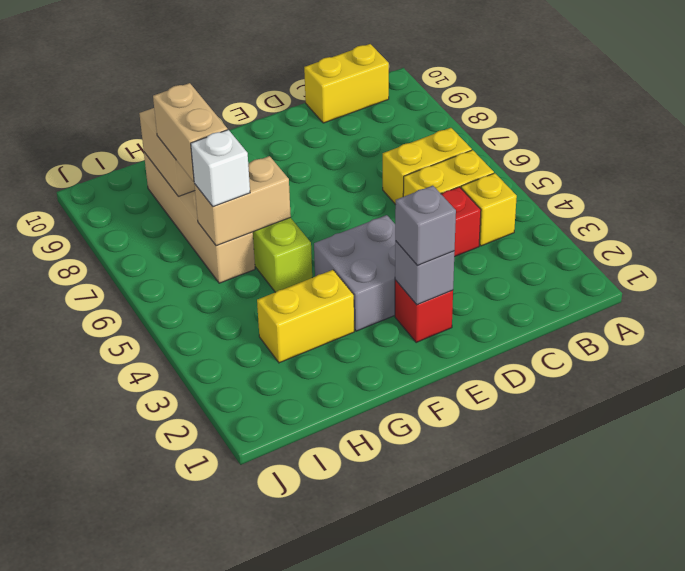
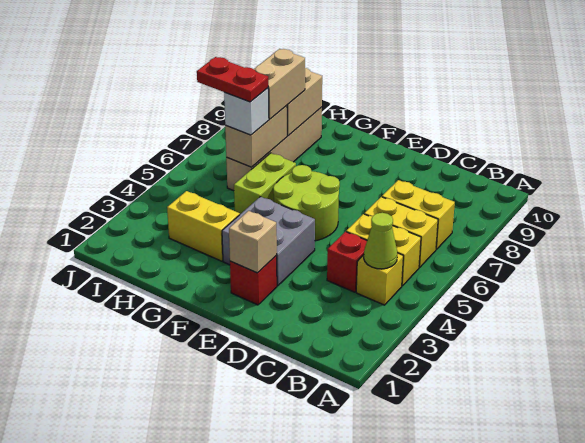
none -> lime cone B4 level 2
yellow brick B10:C10 level 1 -> yellow brick B7:C7 level 1
grey brick E2 level 2 -> tan brick E2 level 2
grey brick E2 level 3 -> none
none -> lime round brick E5:F6 level 1
tan brick G6:H6 level 2 -> tan brick H6:H7 level 2
none -> red plate H6:I6 level 4

